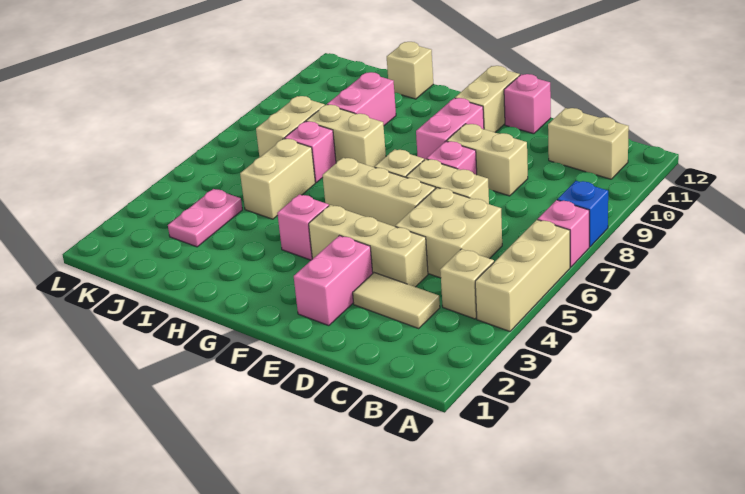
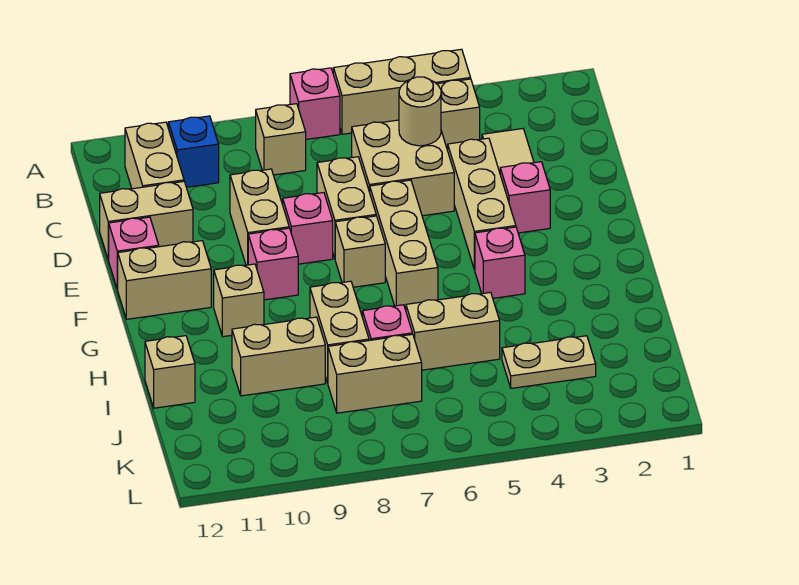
blue brick A8 level 1 -> blue brick B10 level 1
none -> tan brick B8 level 1
none -> tan round brick C5 level 2
none -> tan brick D11:D12 level 1
pink brick E2:E3 level 1 -> pink brick E3 level 1
pink brick F9:F10 level 1 -> pink brick F9 level 1
none -> tan brick G10 level 1
pink brick I9:I10 level 1 -> tan brick I9:I10 level 1
pink plate J3:J4 level 1 -> tan plate J3:J4 level 1

